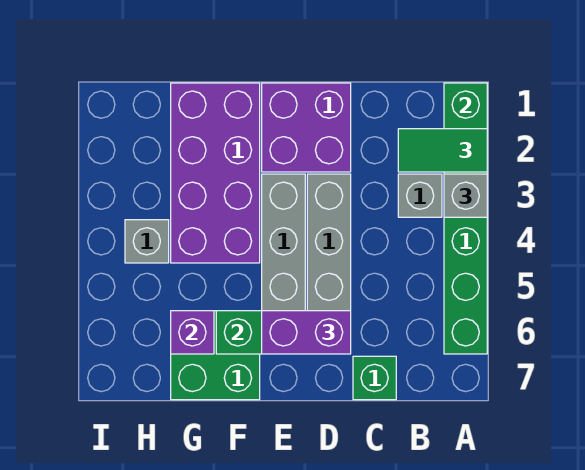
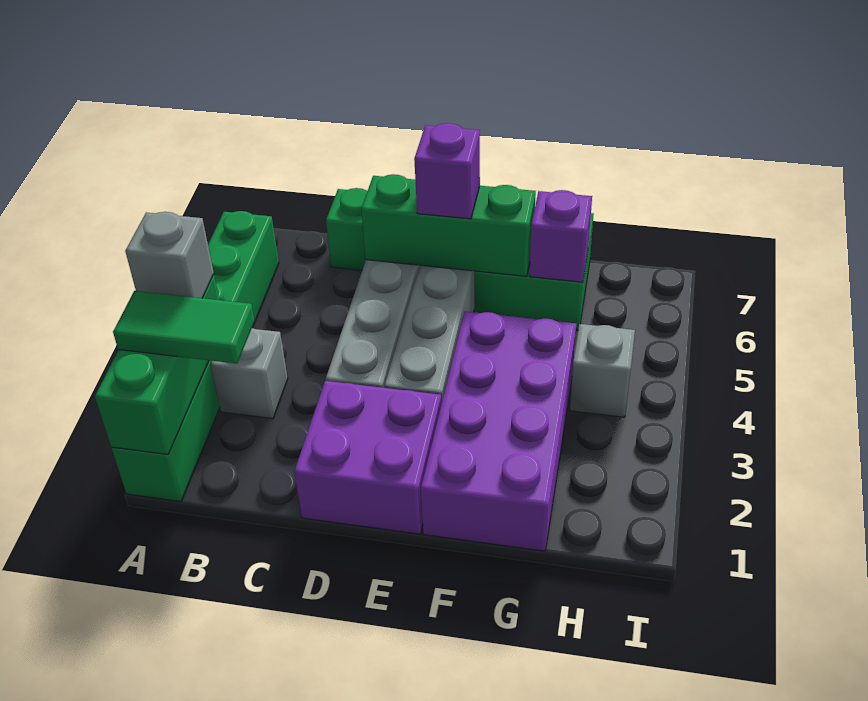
purple brick D6:E6 level 3 -> purple brick E6 level 3

